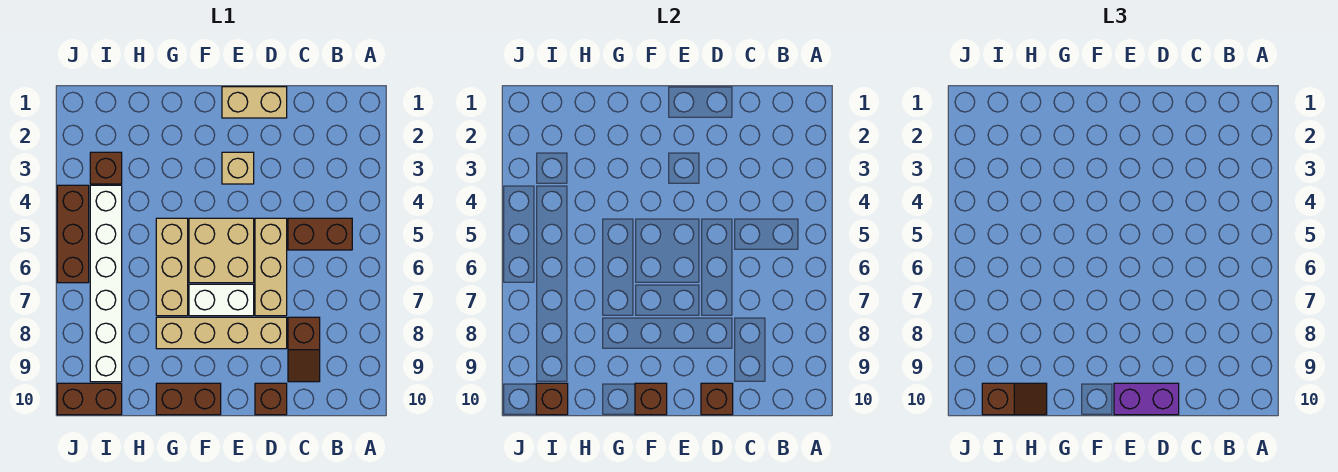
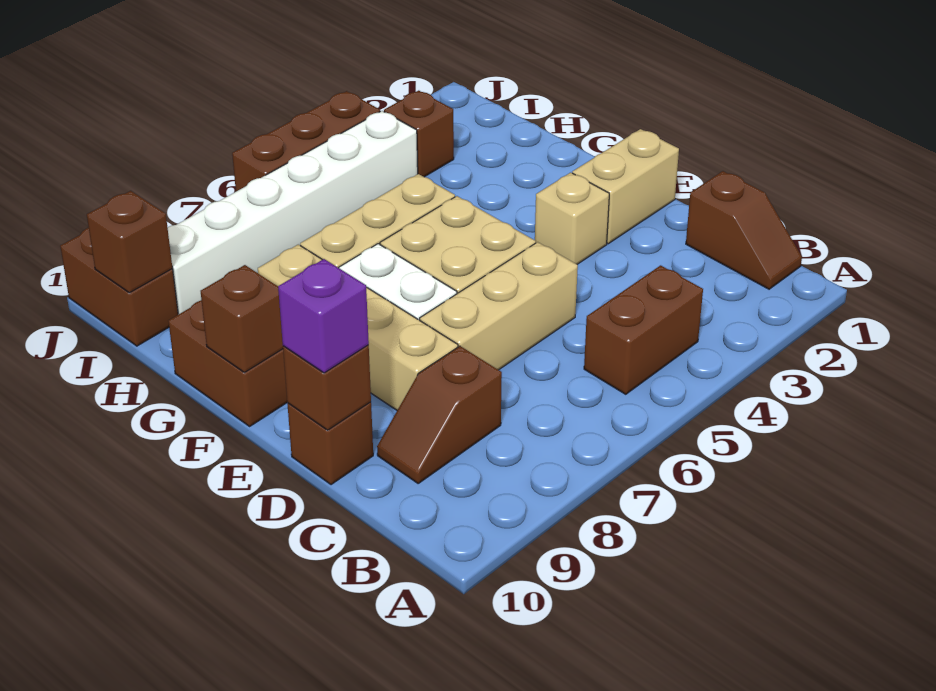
brown brick B5:C5 level 1 -> brown brick B4:B5 level 1
tan brick D1:E1 level 1 -> tan brick E1:E2 level 1
purple brick D10:E10 level 3 -> purple brick D10 level 3
brown slope H10:I10 level 3 top I -> brown slope B1:C1 level 1 top C

